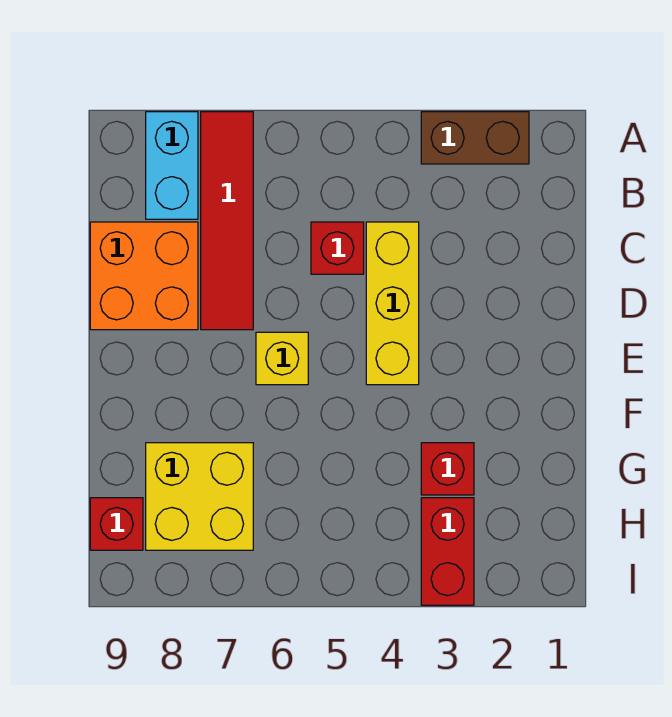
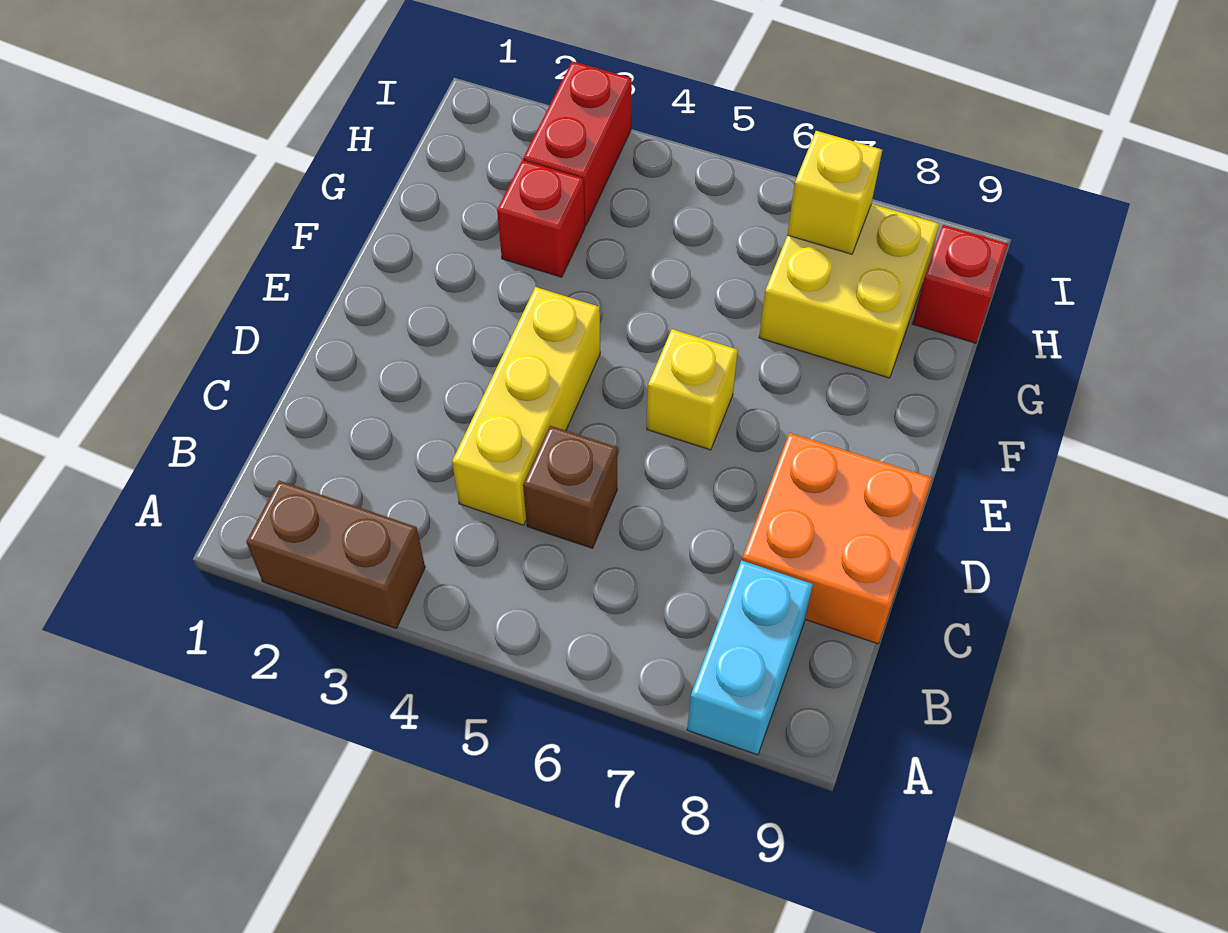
red tile A7:D7 level 1 -> none
red brick C5 level 1 -> brown brick C5 level 1
none -> yellow brick H7 level 2

